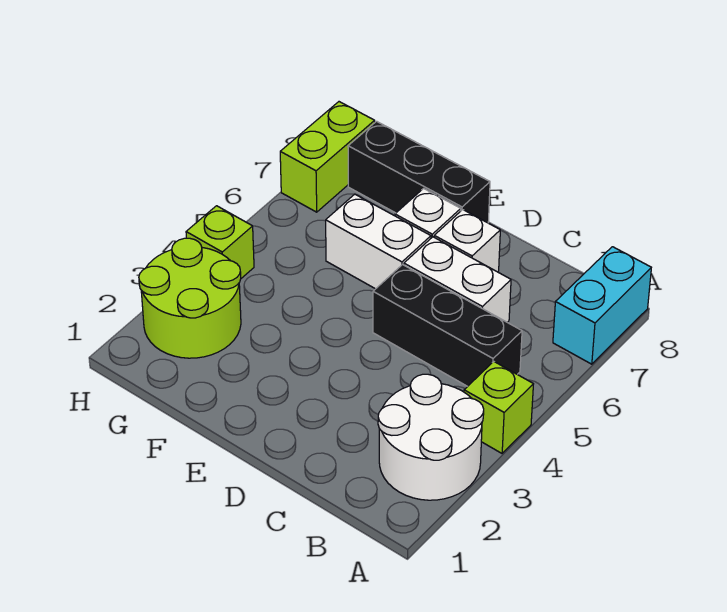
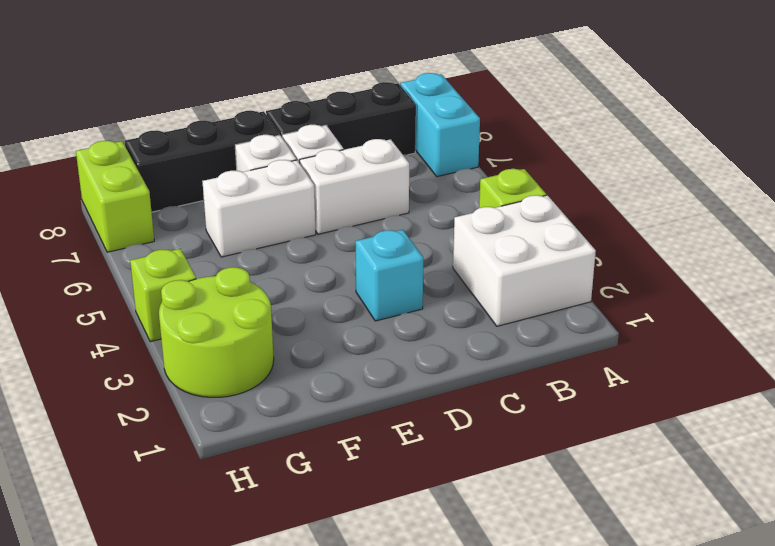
white round brick A2:B3 level 1 -> white brick A2:B3 level 1
black brick B5:D5 level 1 -> black brick B8:D8 level 1
none -> cyan brick D3 level 1

